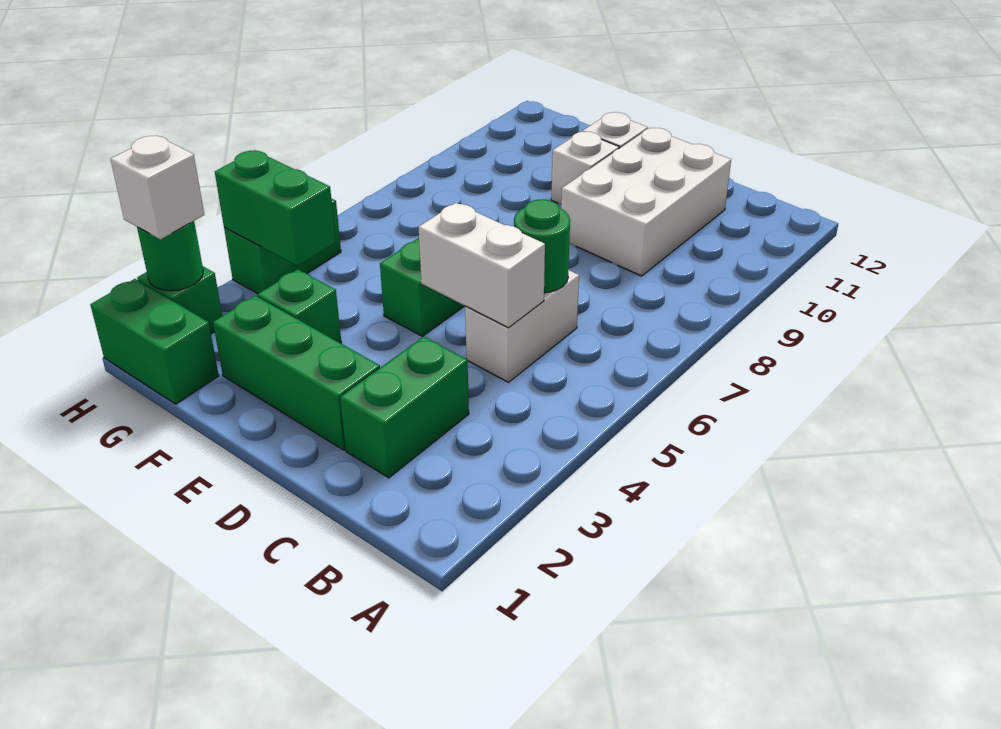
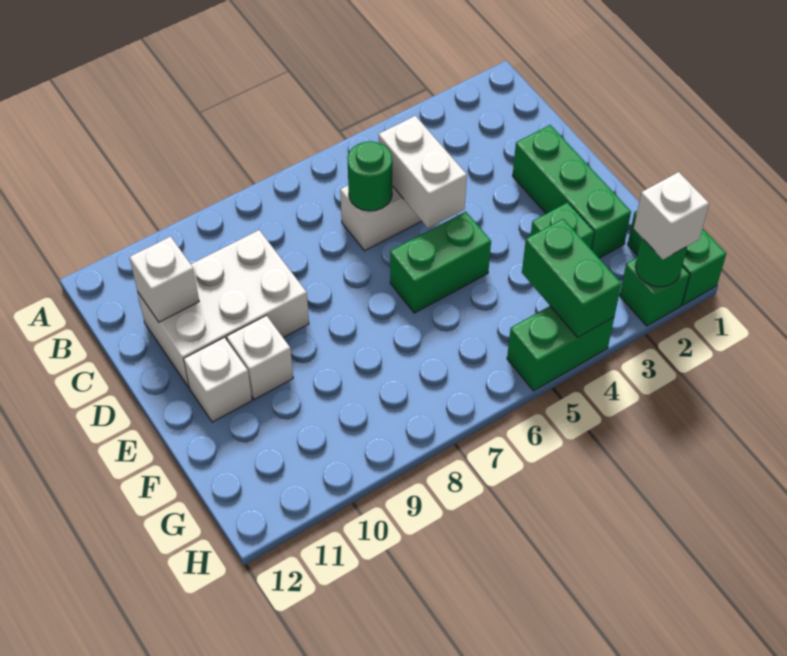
green brick C2:C3 level 1 -> none
none -> white brick C11 level 2

